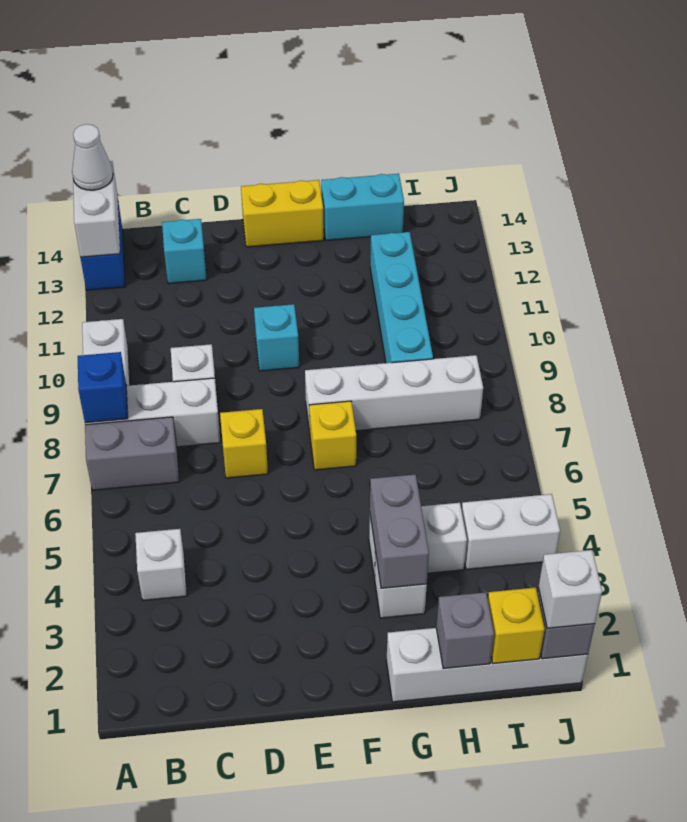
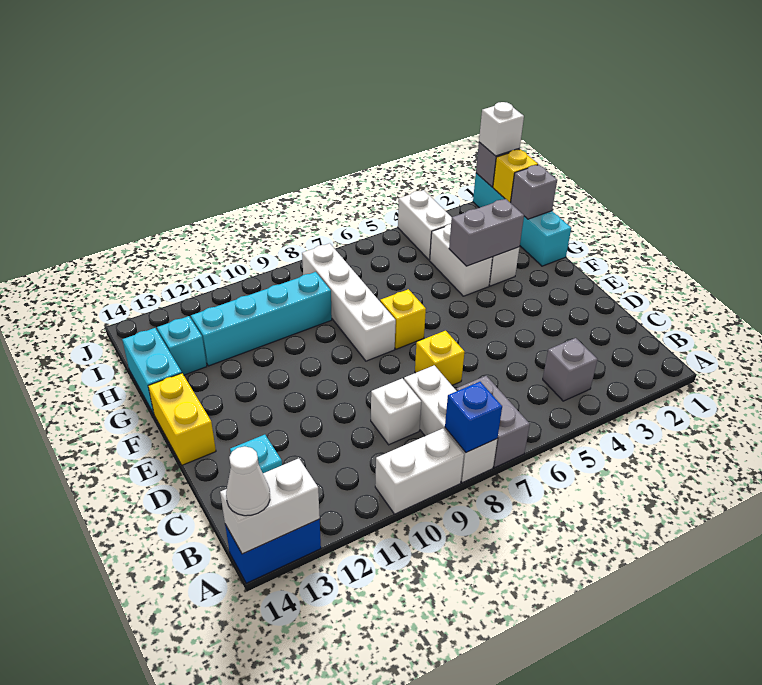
white brick B4 level 1 -> grey brick B4 level 1
cyan brick E10 level 1 -> cyan brick H13 level 1
white brick G1:J1 level 1 -> cyan brick G1:J1 level 1

